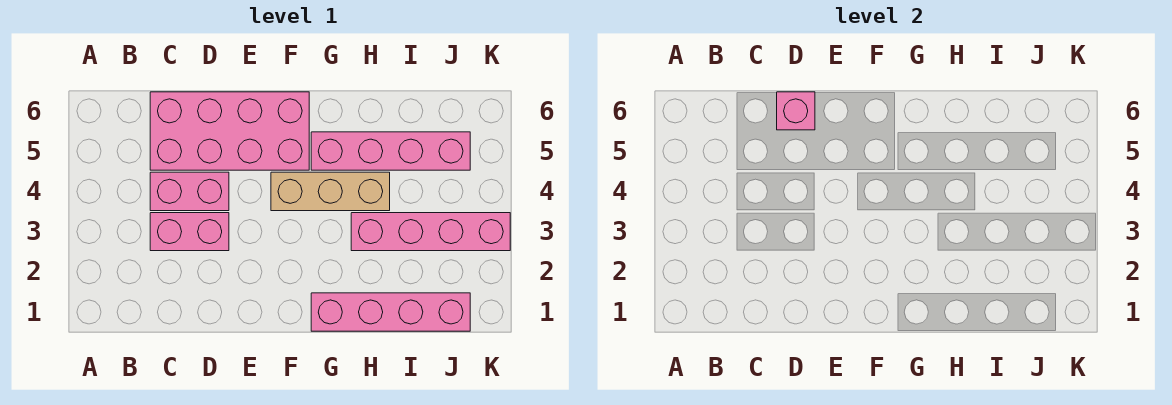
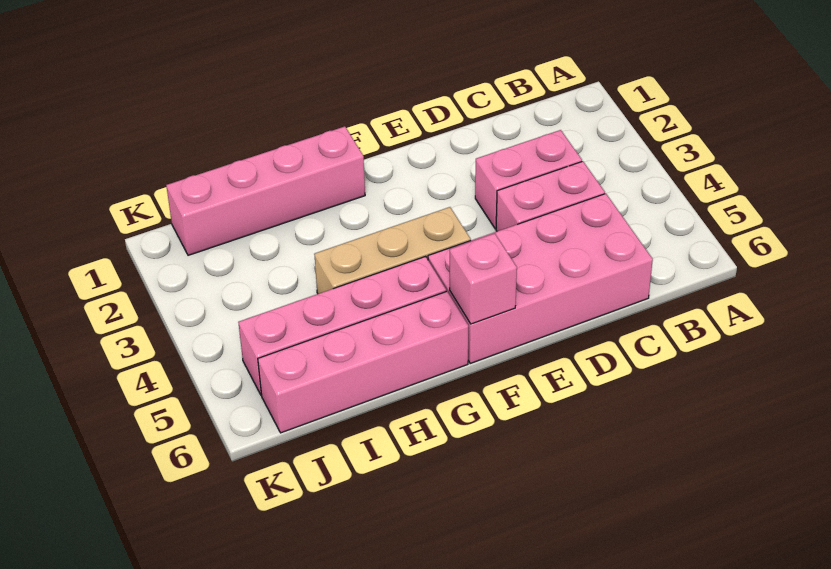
pink brick D6 level 2 -> pink brick F6 level 2
pink brick H3:K3 level 1 -> pink brick G6:J6 level 1

